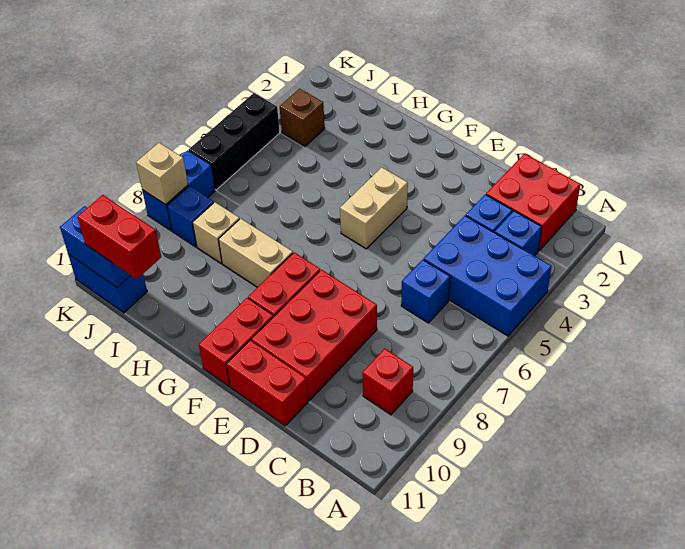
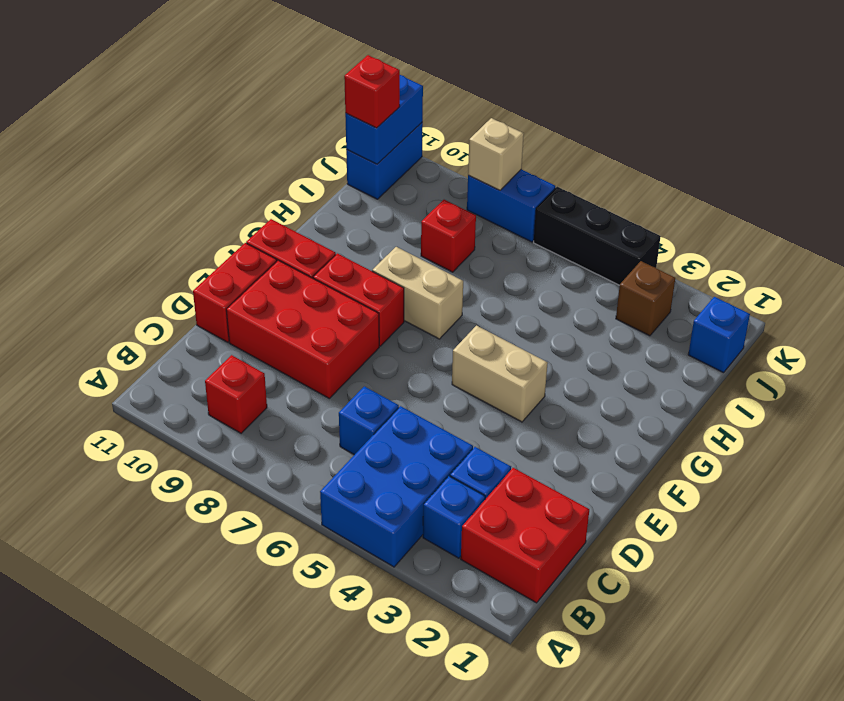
tan brick G8:H8 level 1 -> tan brick G7:G8 level 1
tan brick I8 level 1 -> red brick I8 level 1
red brick I11:J11 level 3 -> red brick J11 level 3
blue brick J8 level 1 -> blue brick J1 level 1

